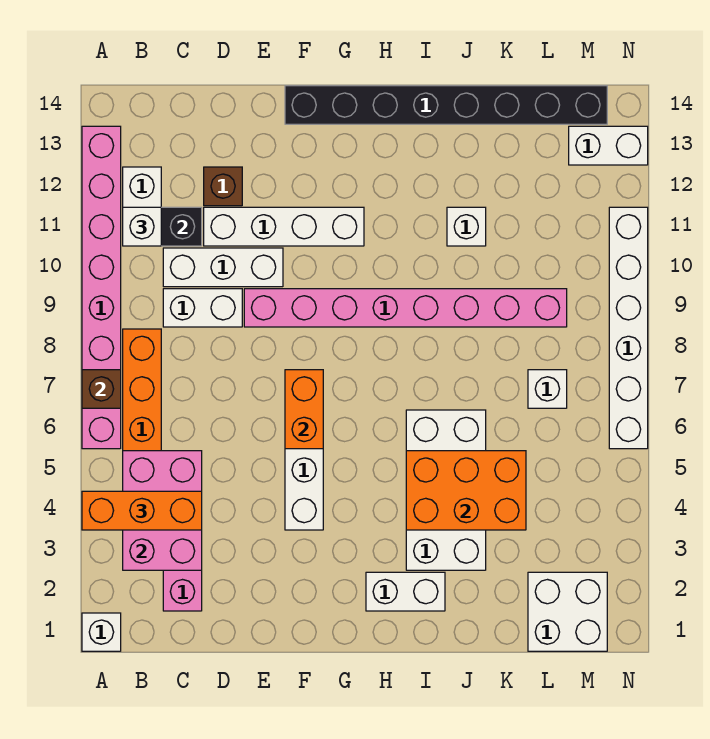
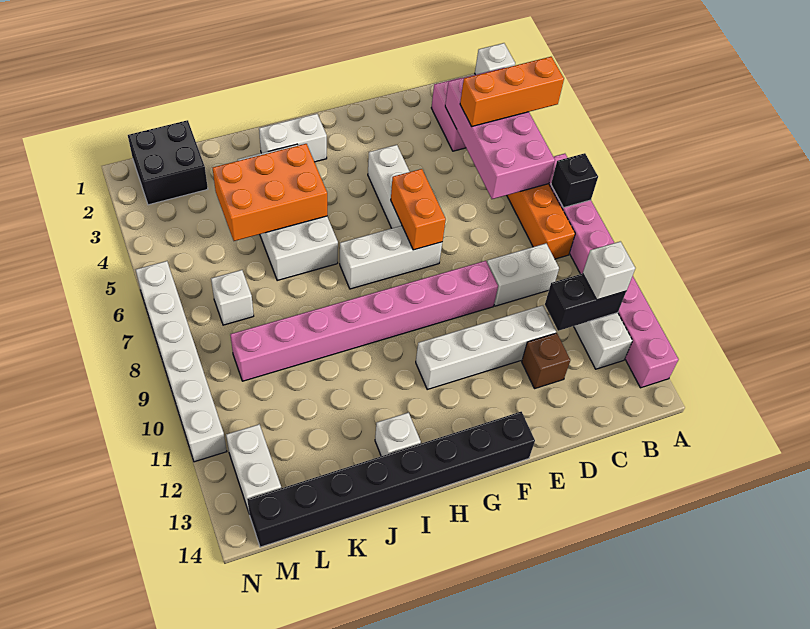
brown brick A7 level 2 -> black brick A7 level 2
pink brick B3:C5 level 2 -> pink brick B3:C6 level 2
white brick C10:E10 level 1 -> white brick F7:H7 level 1
white brick J11 level 1 -> white brick I13 level 1
white brick L1:M2 level 1 -> black brick L1:M2 level 1
white brick M13:N13 level 1 -> white brick M12:M13 level 1

